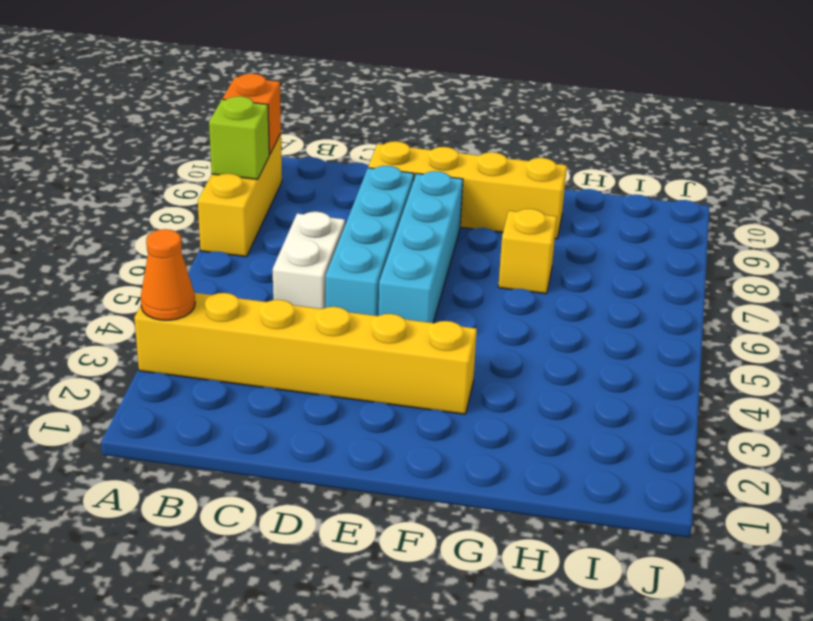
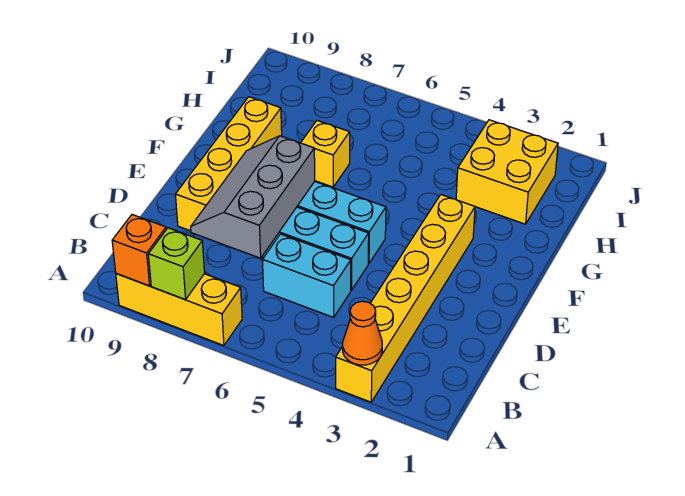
white brick C5:C6 level 1 -> cyan brick C5:C6 level 1
none -> grey slope C7:E8 level 2 top 7
none -> yellow brick H2:I3 level 1

